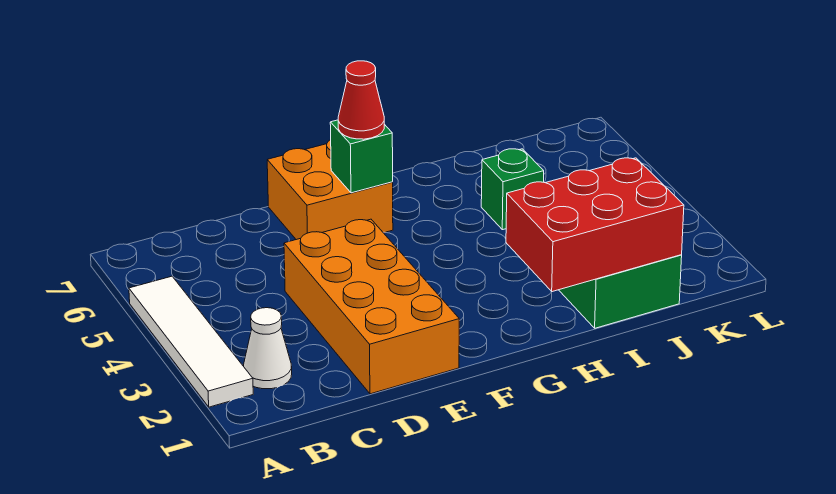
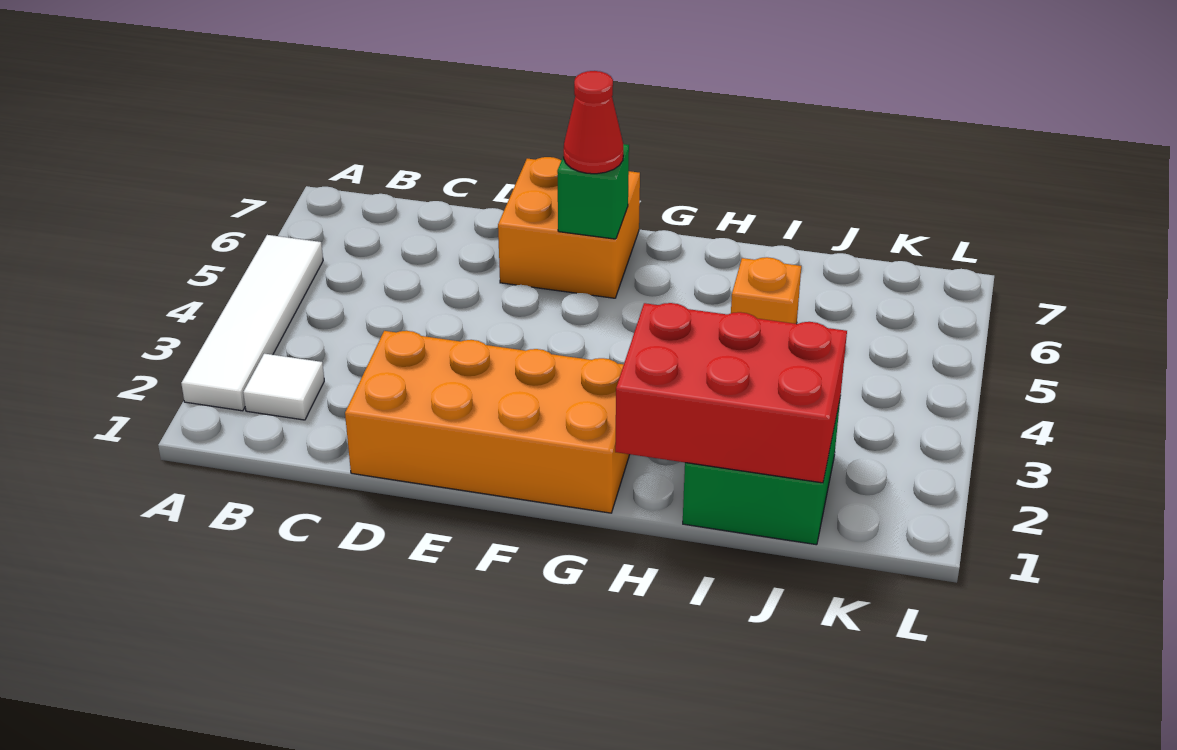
white cone B2 level 1 -> white tile B2 level 1
orange brick D1:E4 level 1 -> orange brick D1:G2 level 1
green brick I5 level 1 -> orange brick I5 level 1

